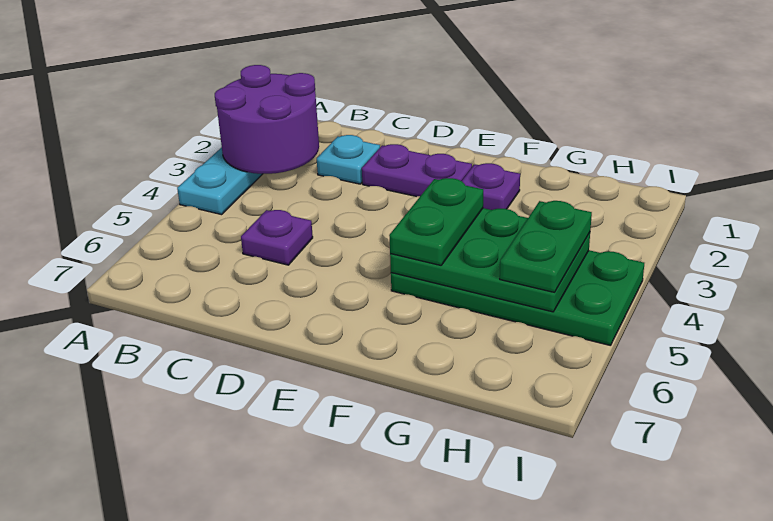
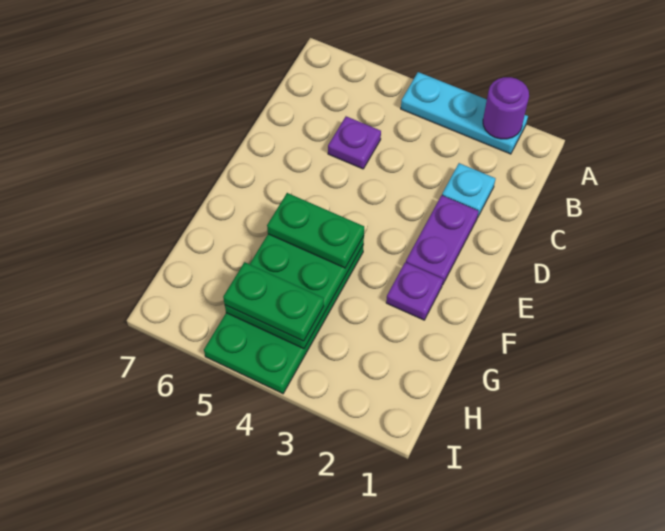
purple round brick A2:B3 level 2 -> purple round brick A2 level 2

